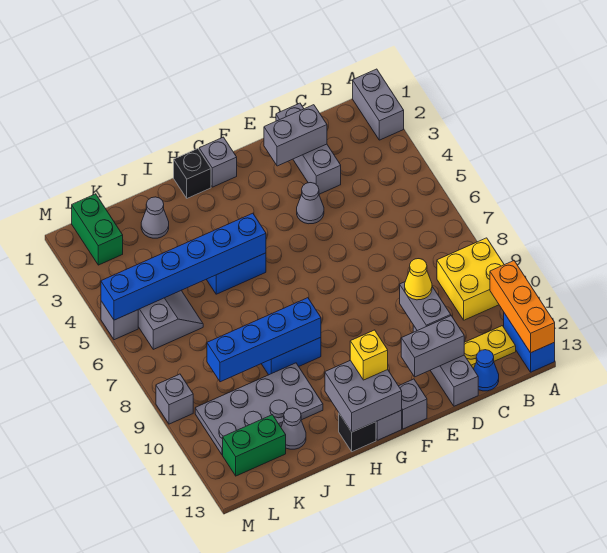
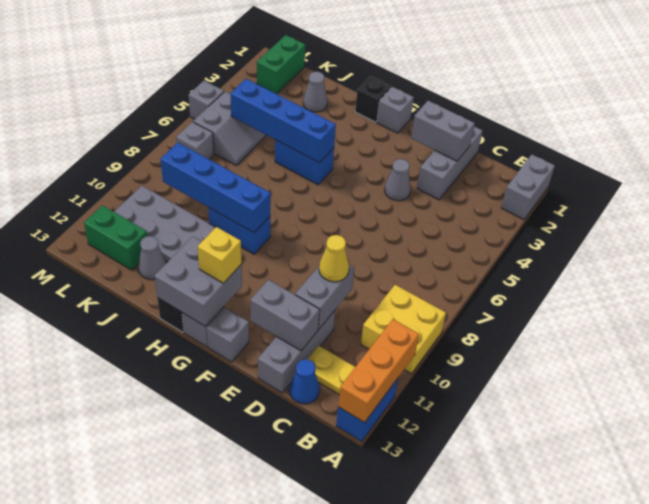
blue brick H5:M5 level 2 -> blue brick H5:K5 level 2
grey brick M9 level 1 -> grey brick L7 level 1

